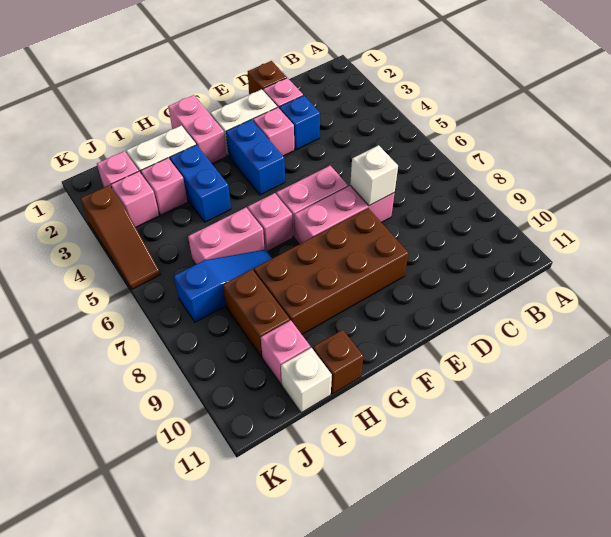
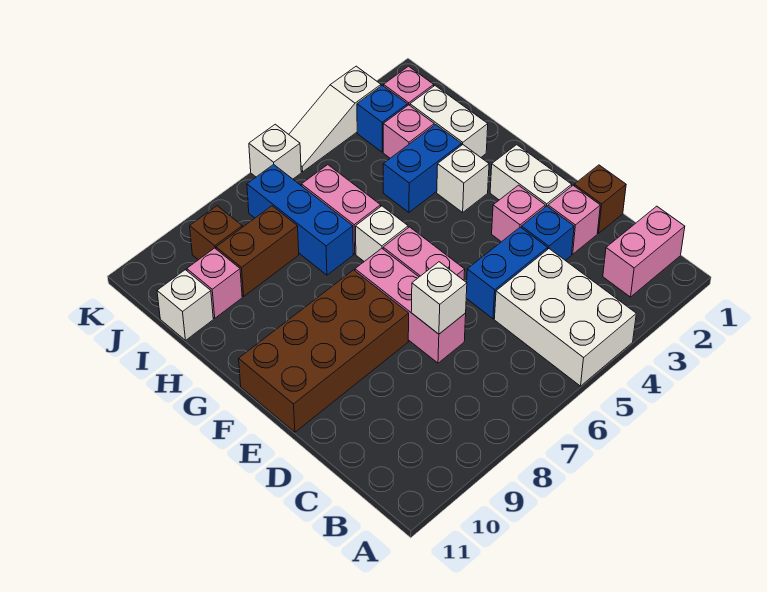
none -> white brick A4:C5 level 1
brown brick E8:H9 level 1 -> brown brick E8:F11 level 1
blue brick F3:F4 level 1 -> blue brick D4:D5 level 1
pink brick G1:G2 level 1 -> pink brick B1:B2 level 1
none -> white brick G3 level 1
pink brick G6 level 1 -> white brick G6 level 1
blue slope H7:J7 level 1 top J -> blue brick H7:J7 level 1
brown brick H11 level 1 -> brown brick J9 level 1
pink brick J3 level 1 -> blue brick J3 level 1
brown slope K3:K5 level 1 top 3 -> white slope K3:K5 level 1 top 3
none -> white brick K6 level 1

